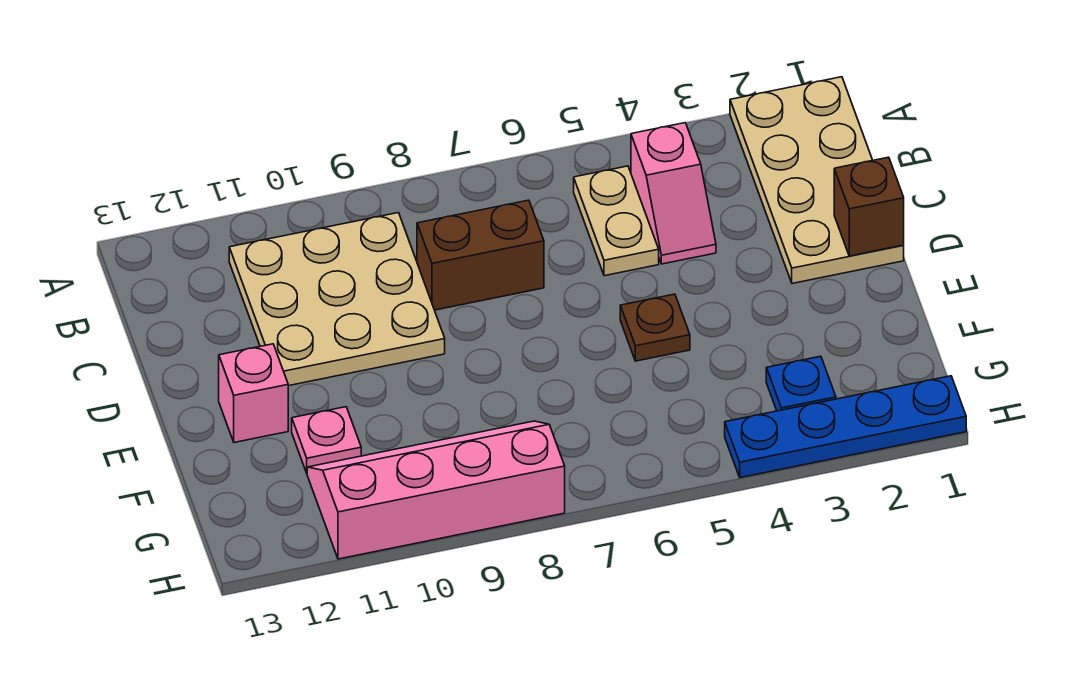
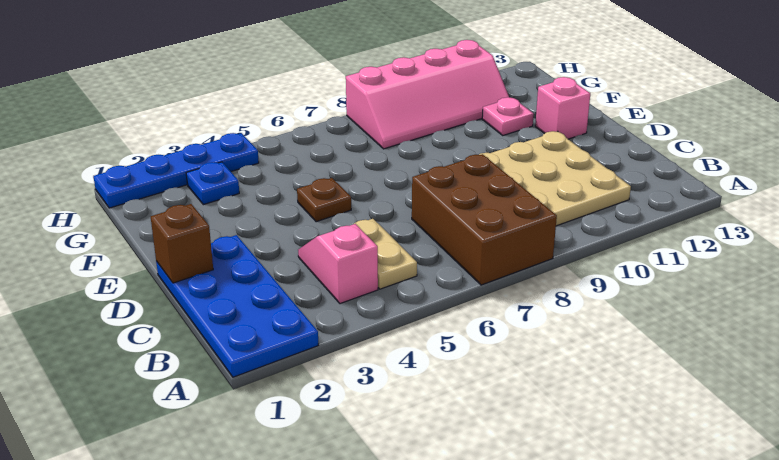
tan plate A1:D2 level 1 -> blue plate A1:D2 level 1
brown brick C7:C8 level 1 -> brown brick A7:C8 level 1

